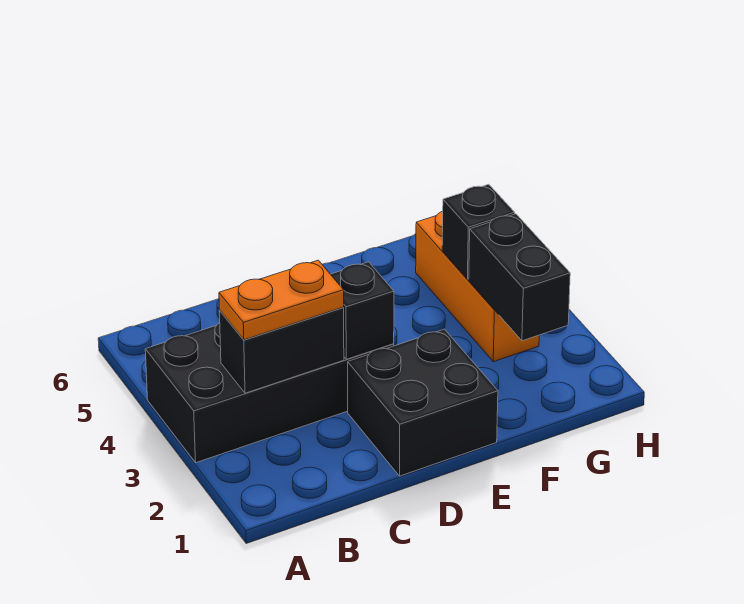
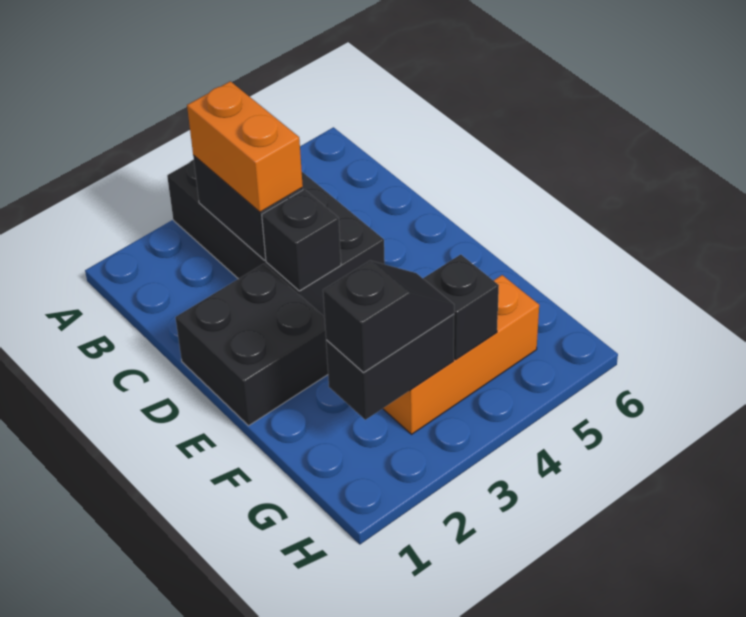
orange plate B3:C3 level 3 -> orange brick B3:C3 level 3
none -> black slope G2:G3 level 3 top 2

